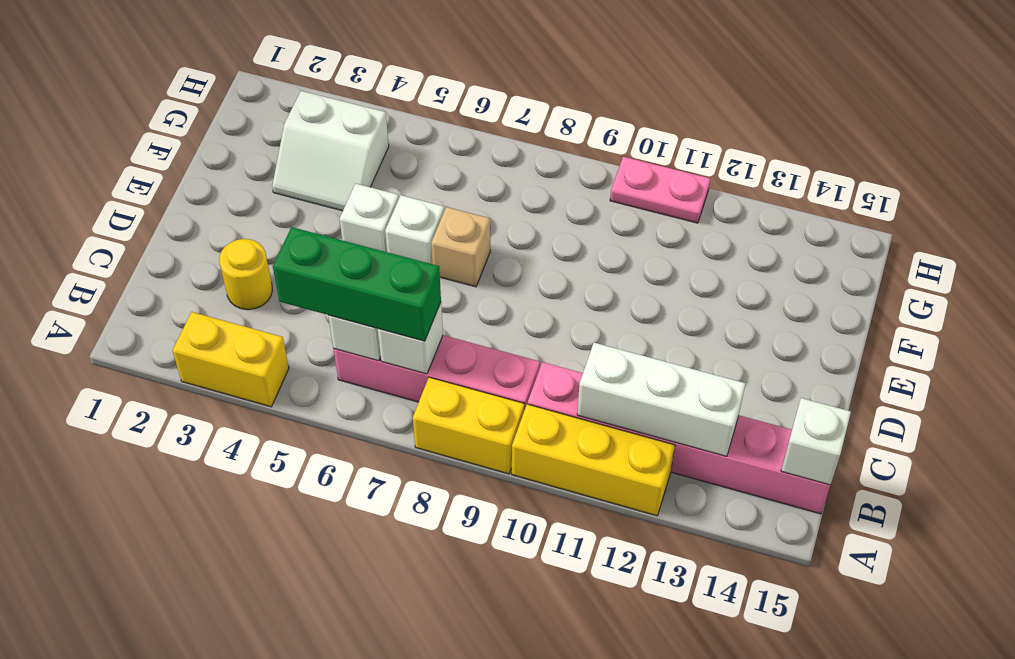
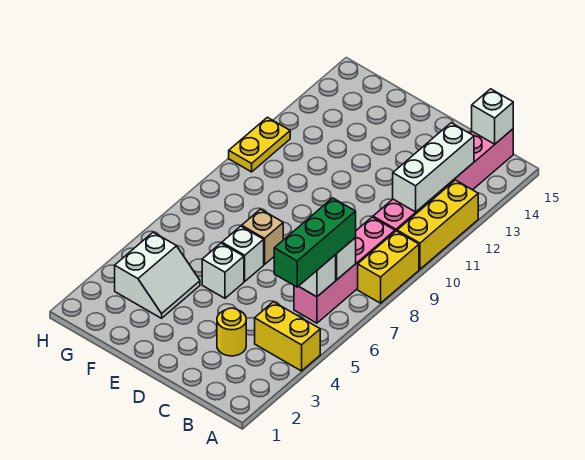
yellow brick A3:A4 level 1 -> yellow brick A4:B4 level 1
pink plate H10:H11 level 1 -> yellow plate H10:H11 level 1

